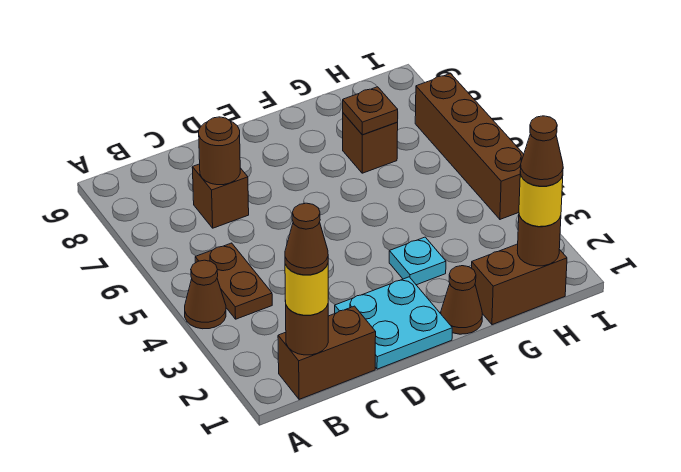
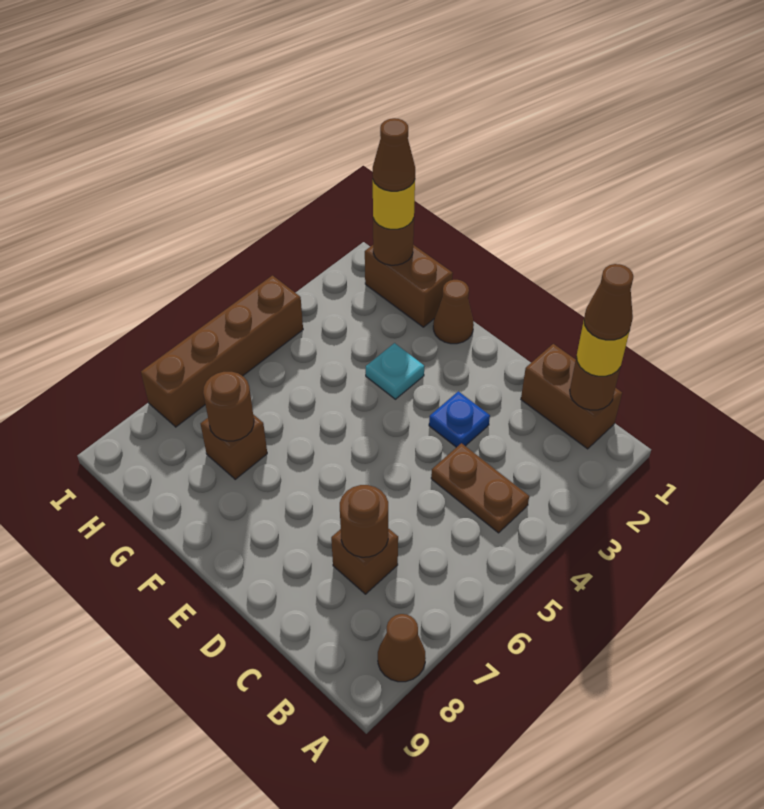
brown cone A4 level 1 -> brown cone A8 level 1
brown plate B4:B5 level 1 -> brown plate B4:C4 level 1
cyan plate D1:E2 level 1 -> none
none -> blue plate D3 level 1
brown plate G7 level 2 -> brown round brick G7 level 2

